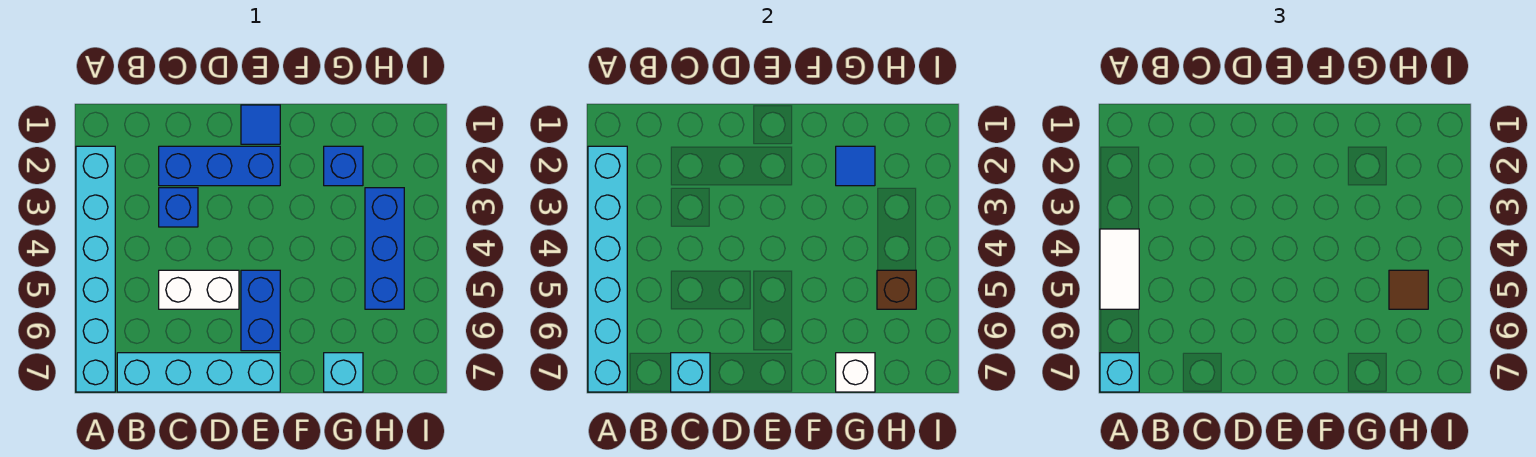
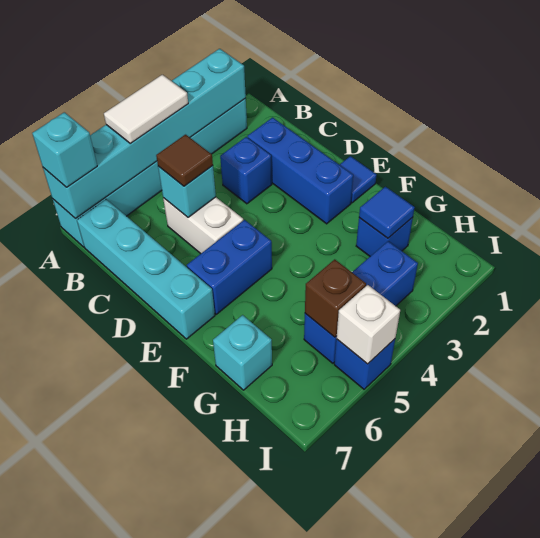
cyan brick C7 level 2 -> cyan brick C5 level 2
white brick G7 level 2 -> white brick I5 level 2
brown tile H5 level 3 -> brown tile C5 level 3
none -> blue brick I5 level 1

